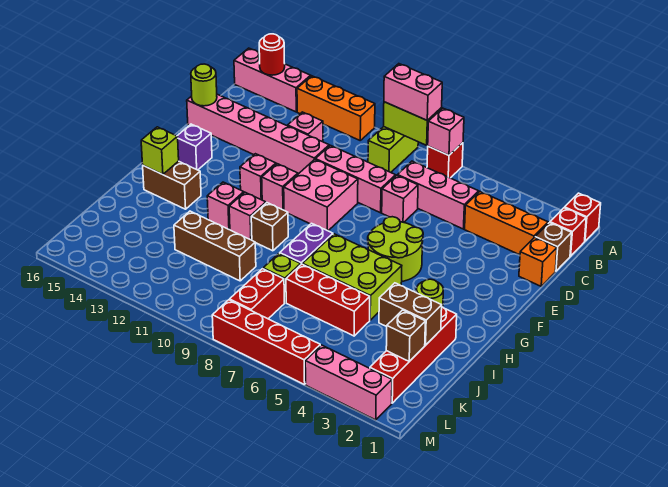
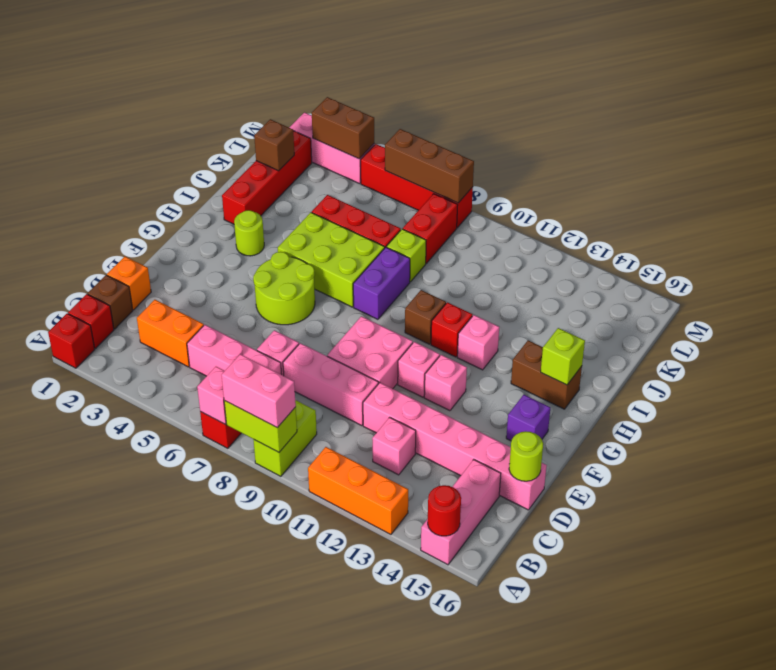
pink brick A14:A16 level 1 -> pink brick A15:C15 level 1
orange brick C2:C4 level 1 -> orange brick C3:C4 level 1
pink brick H11 level 1 -> red brick H11 level 1
brown brick J2:J3 level 2 -> brown brick M3:M4 level 2
brown brick J10:J12 level 1 -> brown brick M6:M8 level 2

